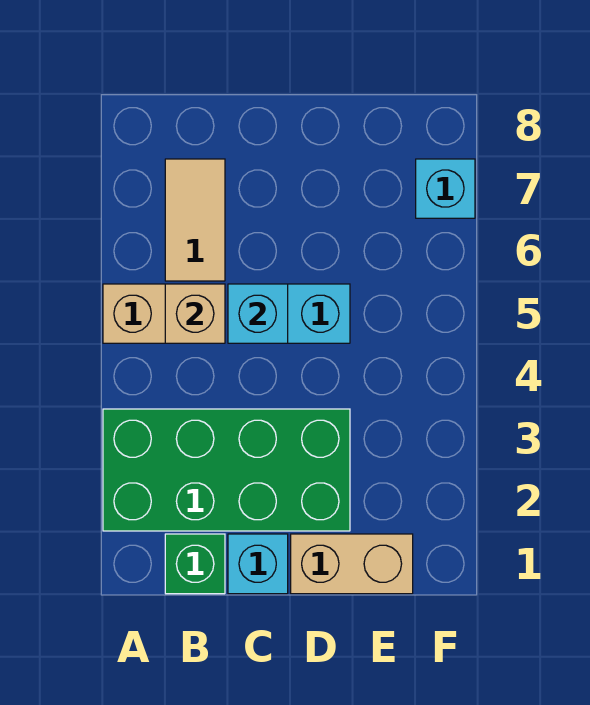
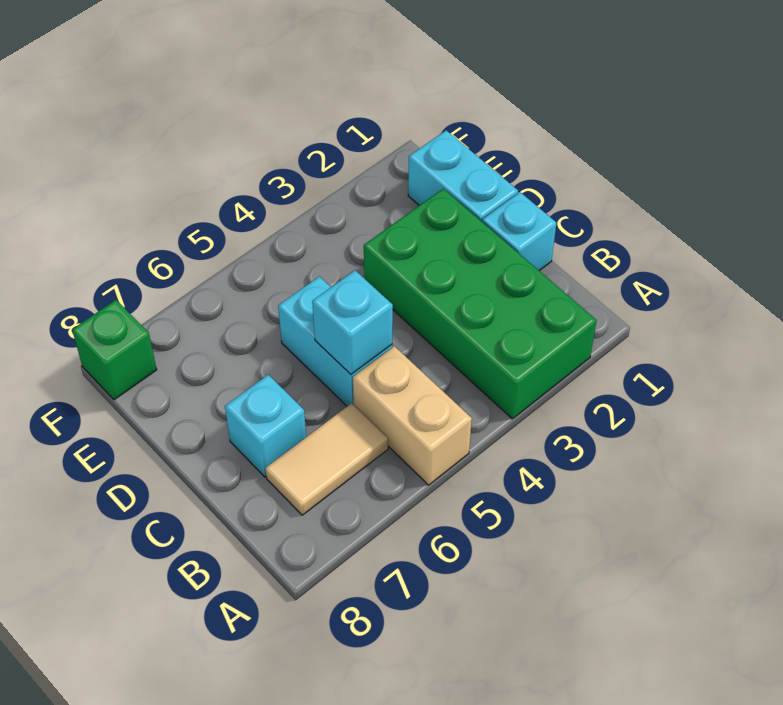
green brick B1 level 1 -> green brick F8 level 1
tan brick B5 level 2 -> none
tan brick D1:E1 level 1 -> cyan brick D1:E1 level 1
cyan brick F7 level 1 -> cyan brick C7 level 1

